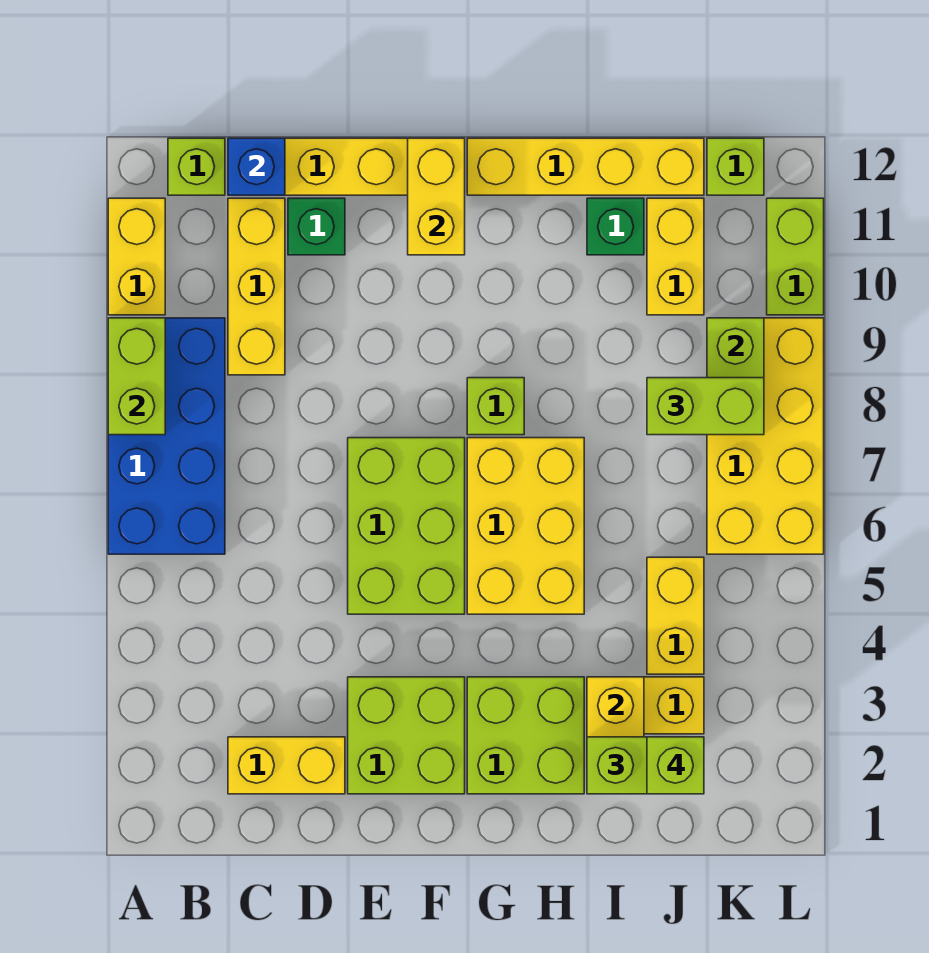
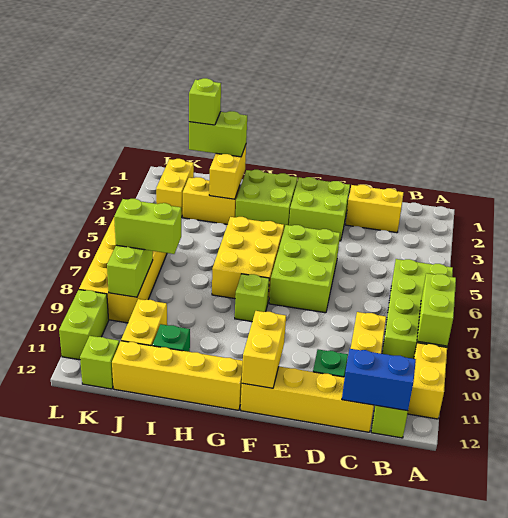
blue brick A6:B9 level 1 -> lime brick A6:B9 level 1
blue brick C12 level 2 -> blue brick B12:C12 level 2
yellow brick J4:J5 level 1 -> yellow brick K2:K3 level 1

